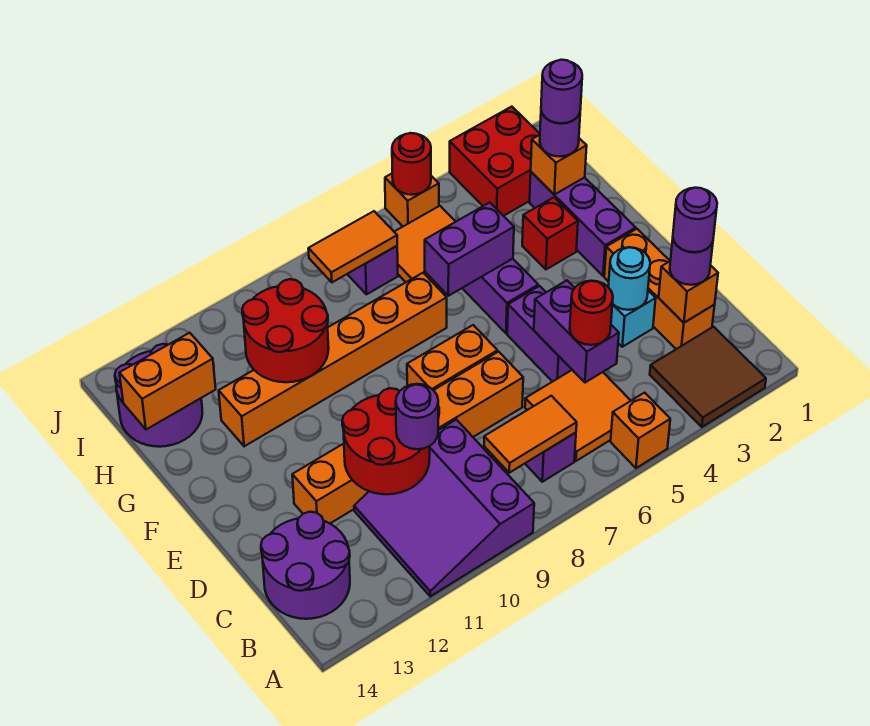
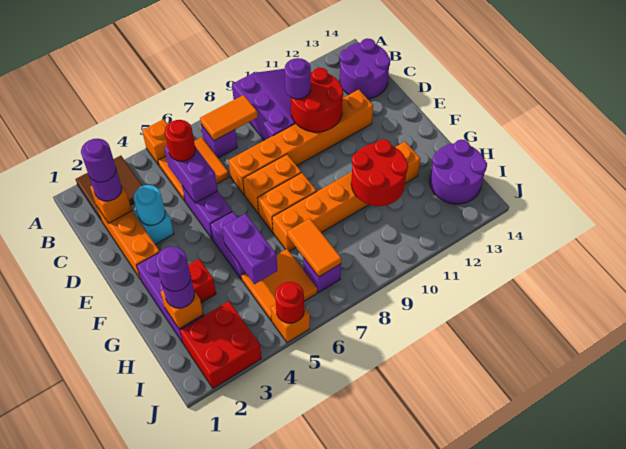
purple brick G5:G6 level 2 -> purple brick G5:H5 level 2
orange brick H13:H14 level 2 -> orange brick F7:F8 level 1
orange tile I7:I8 level 2 -> orange tile H7:I7 level 2

